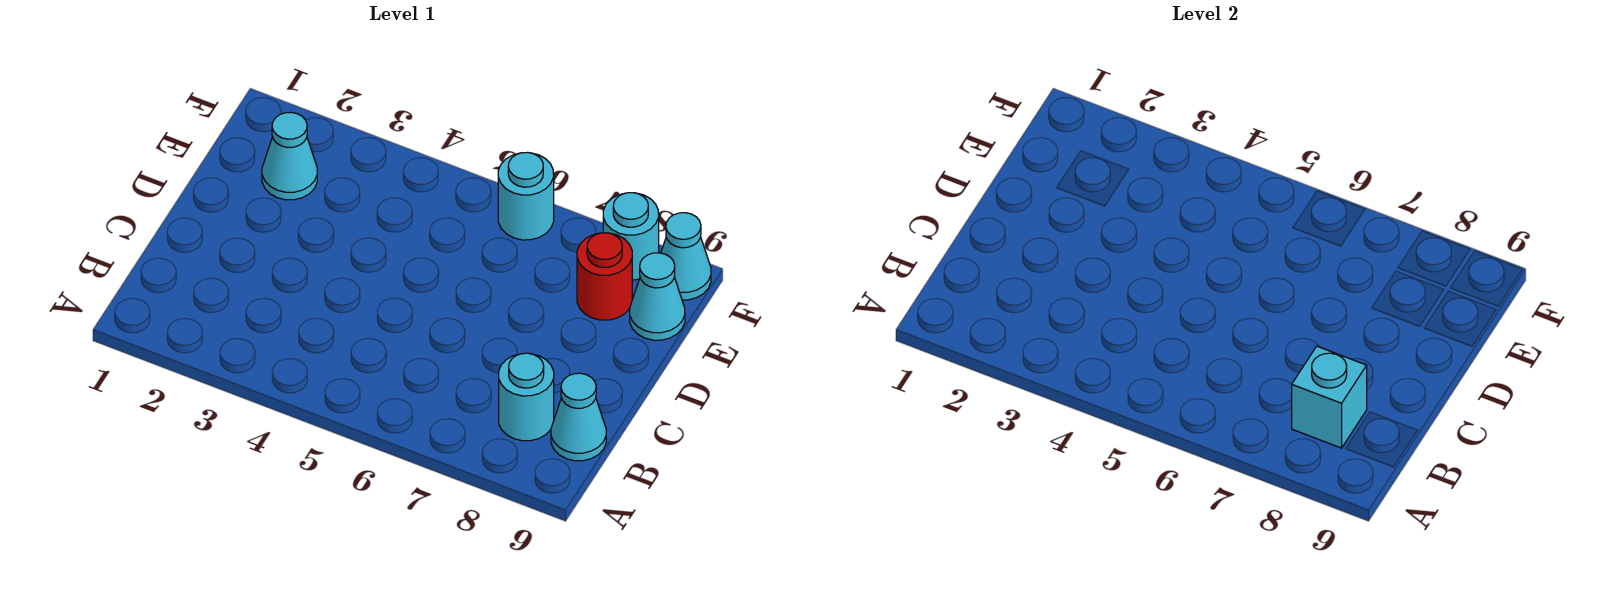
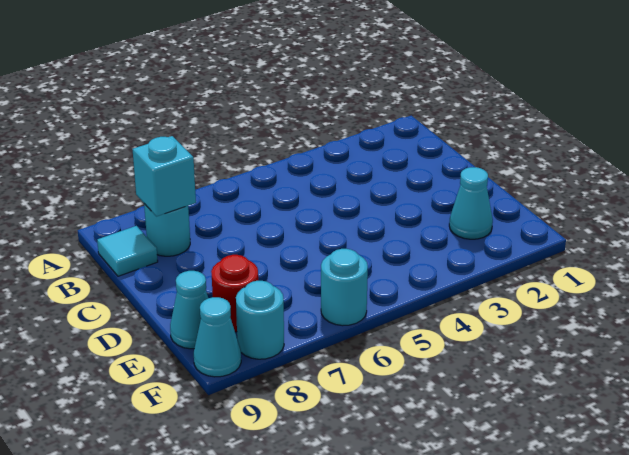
cyan cone B9 level 1 -> cyan tile B9 level 1

